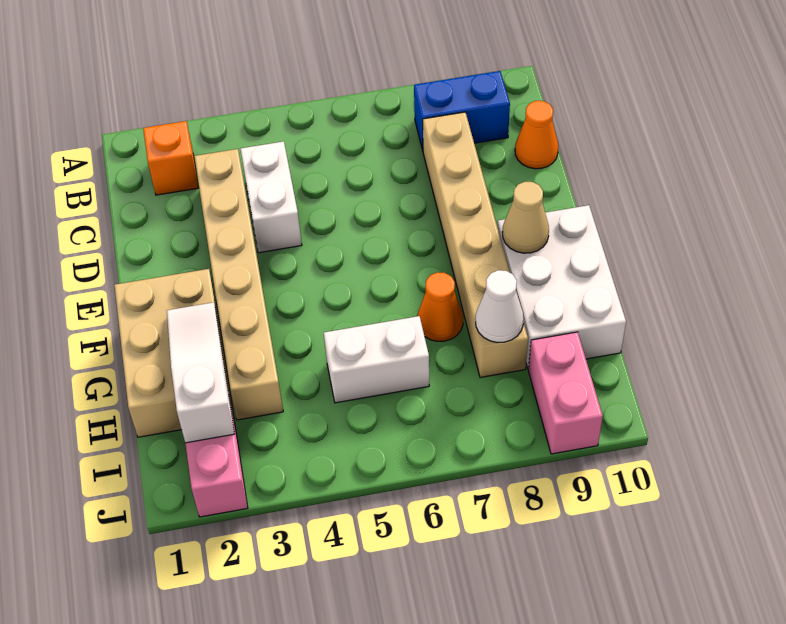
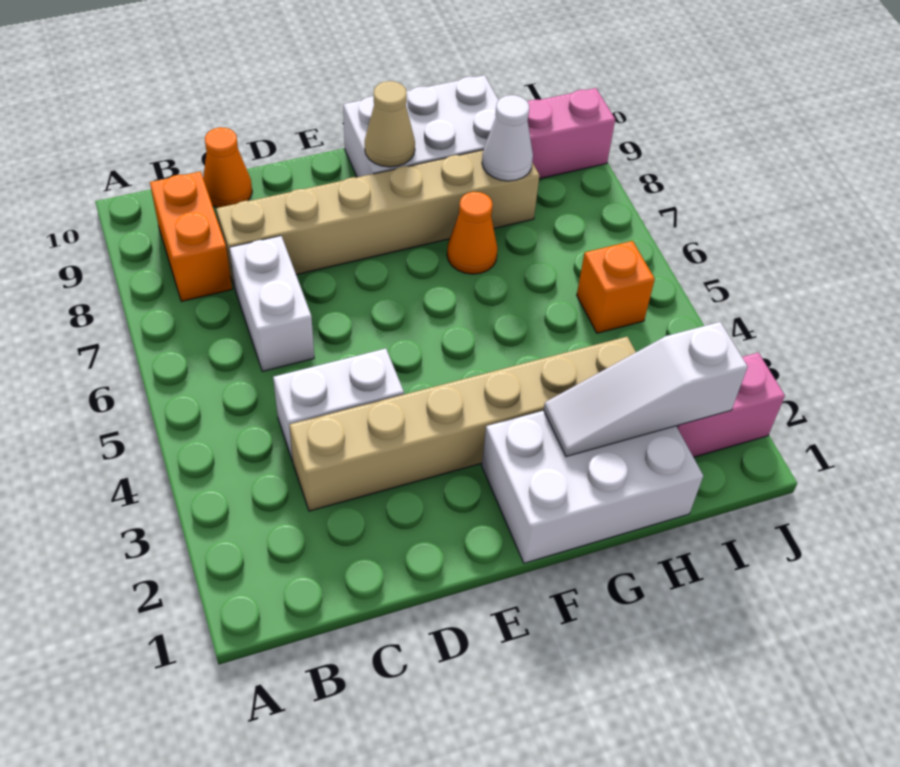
orange brick B2 level 1 -> orange brick I5 level 1
blue brick B8:B9 level 1 -> orange brick B8:B9 level 1
tan brick F1:H2 level 1 -> white brick F1:H2 level 1
white brick H5:H6 level 1 -> white brick C6:C7 level 1

